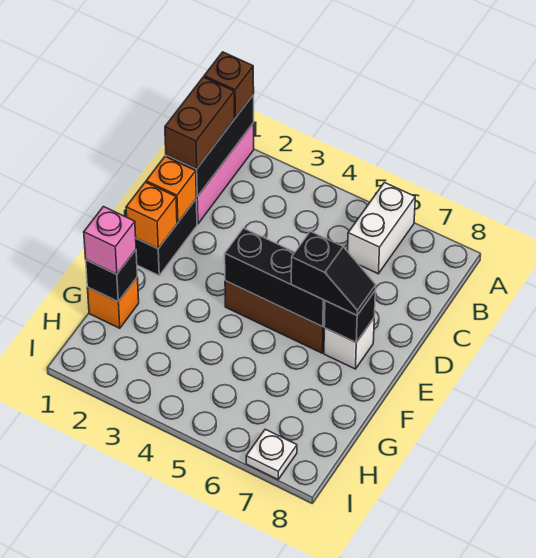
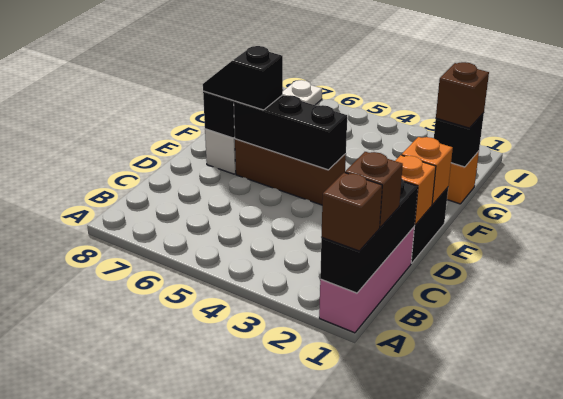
white brick A6:B6 level 1 -> none
brown brick B1:C1 level 3 -> brown brick B1 level 3
pink brick G1 level 3 -> brown brick G1 level 3

